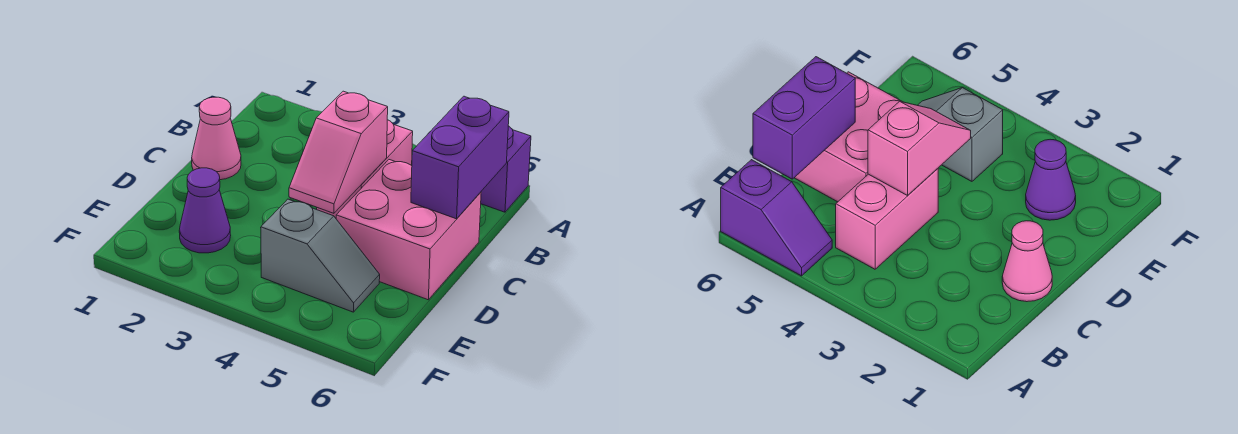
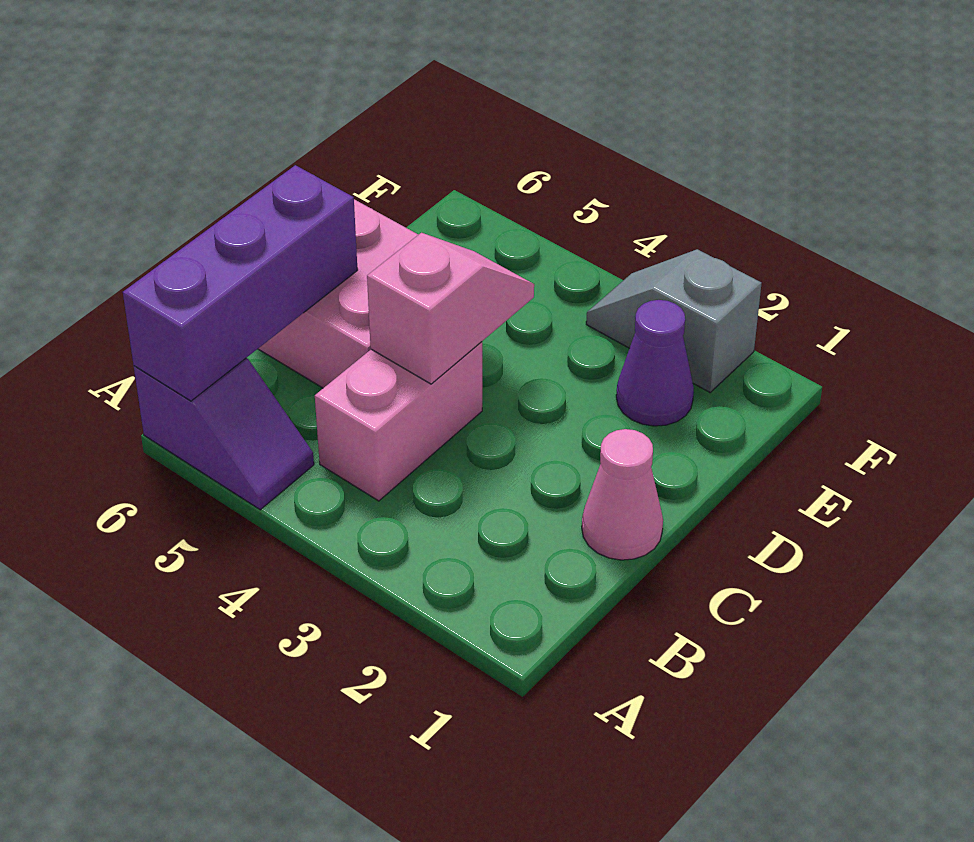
purple brick B6:C6 level 2 -> purple brick A6:C6 level 2
grey slope E4:E5 level 1 top 4 -> grey slope F2:F3 level 1 top 2

